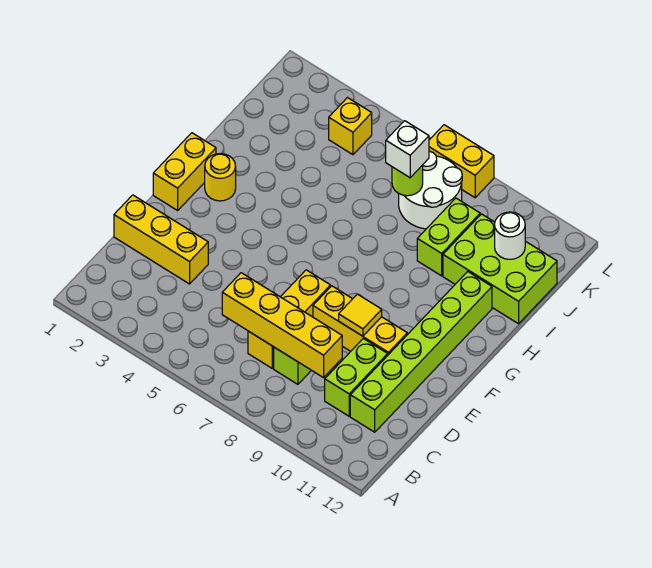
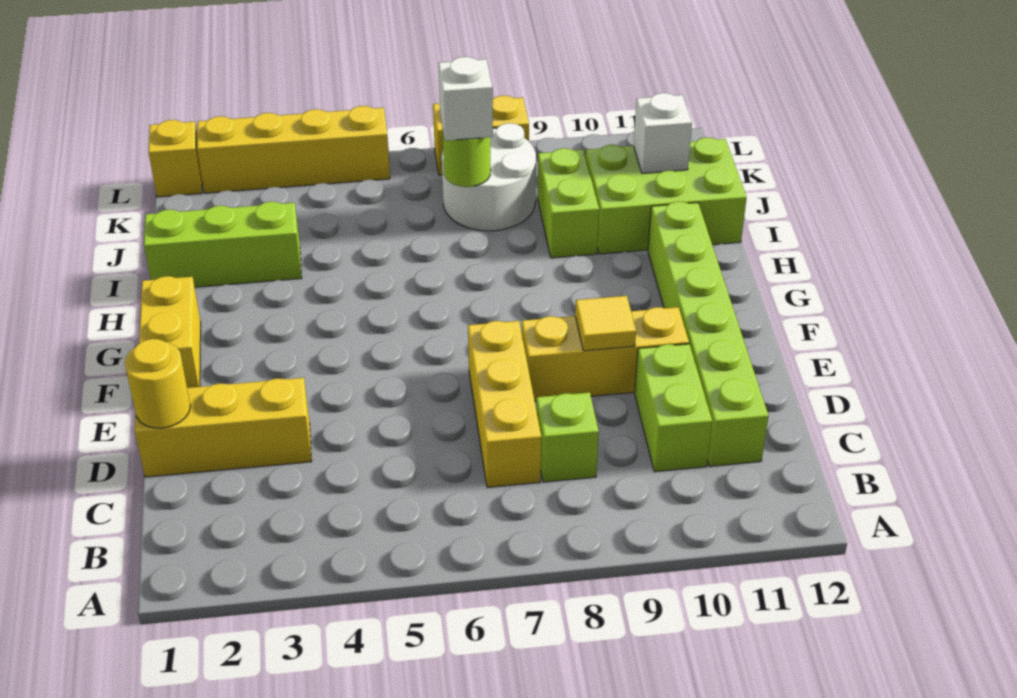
yellow brick C6:C9 level 2 -> yellow brick L2:L5 level 1
yellow round brick G2 level 1 -> yellow round brick D1 level 2
none -> lime brick I1:I3 level 1
white round brick J11 level 2 -> white brick J11 level 2
yellow brick K4 level 1 -> yellow brick L1 level 1

